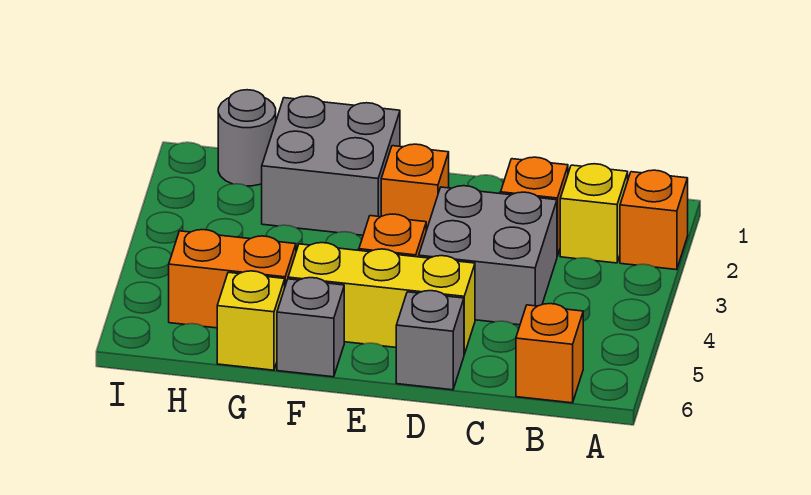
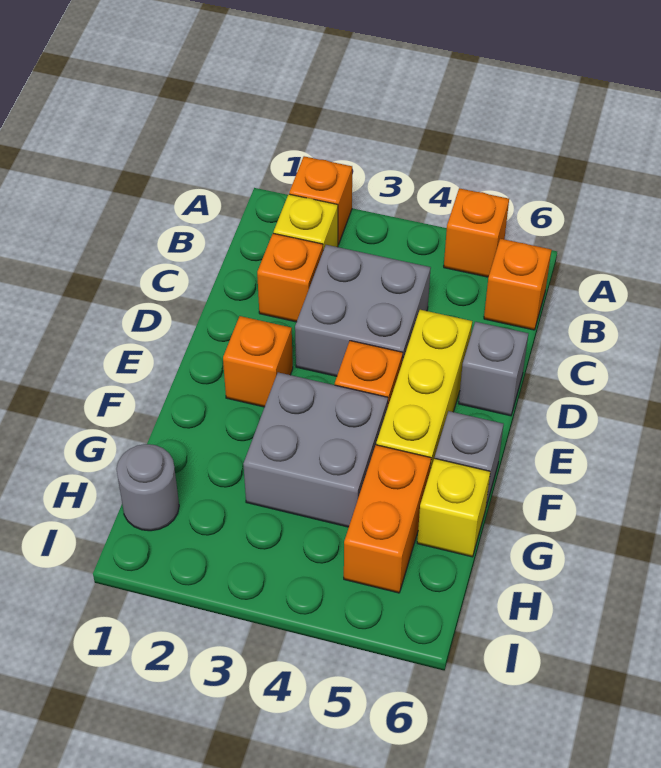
none -> orange brick A5 level 1
grey brick F1:G2 level 1 -> grey brick F3:G4 level 1

